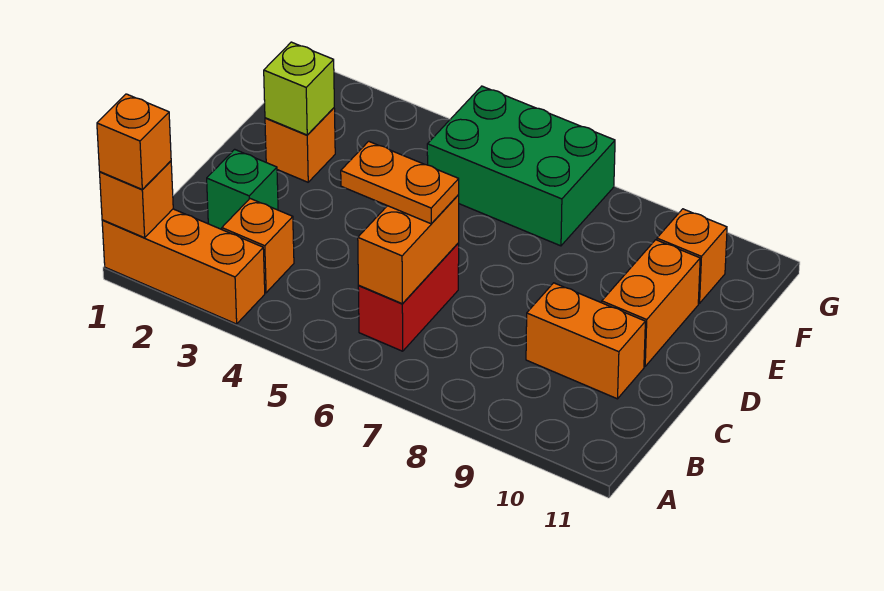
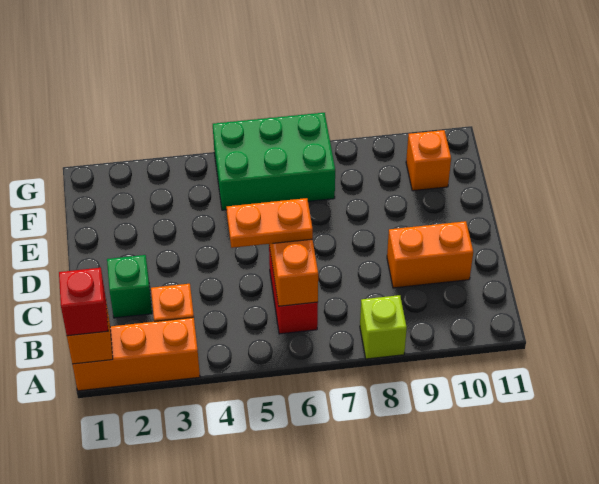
orange brick A1 level 3 -> red brick A1 level 3
orange brick D10:E10 level 1 -> none
orange brick E2 level 1 -> none
lime brick E2 level 2 -> lime brick A8 level 1

